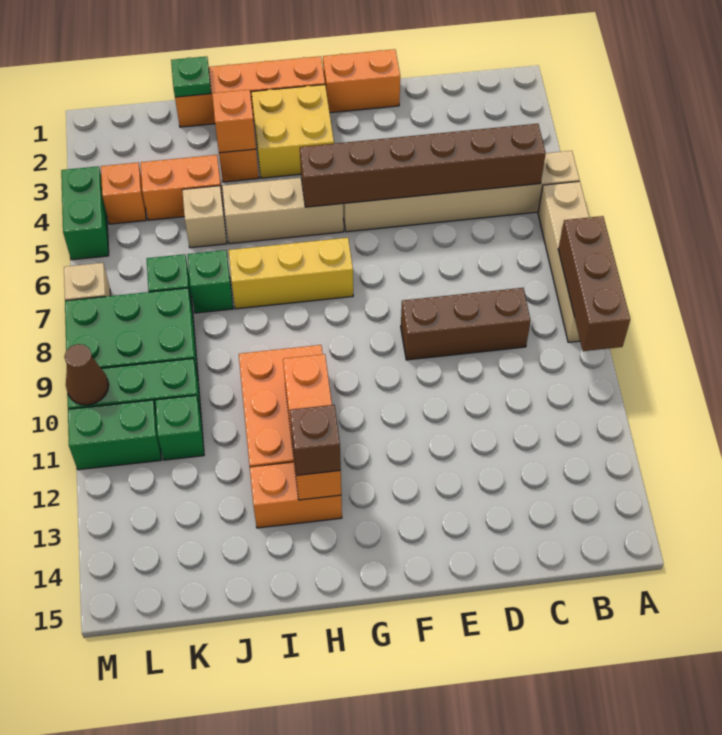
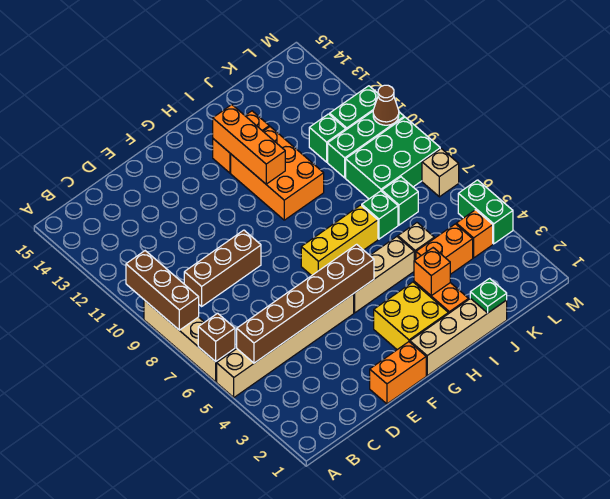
orange brick G1:J1 level 1 -> tan brick G1:J1 level 1
brown brick H13 level 3 -> brown brick A6 level 2

